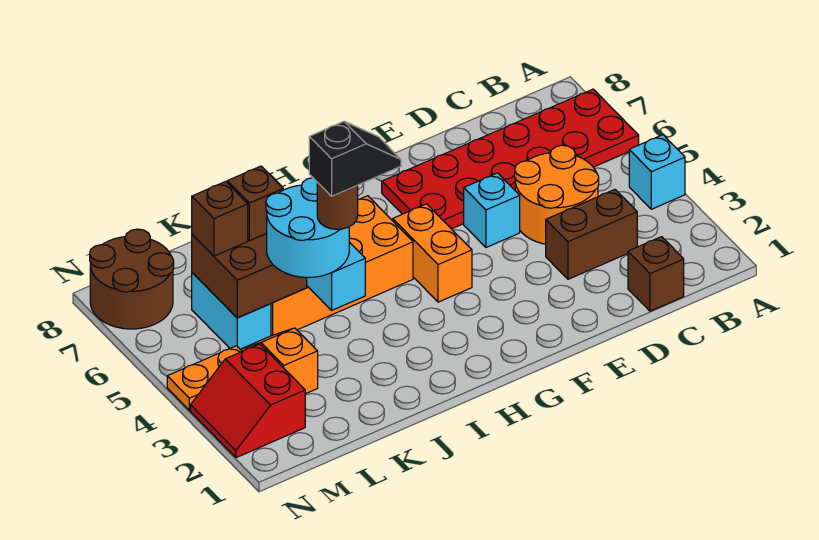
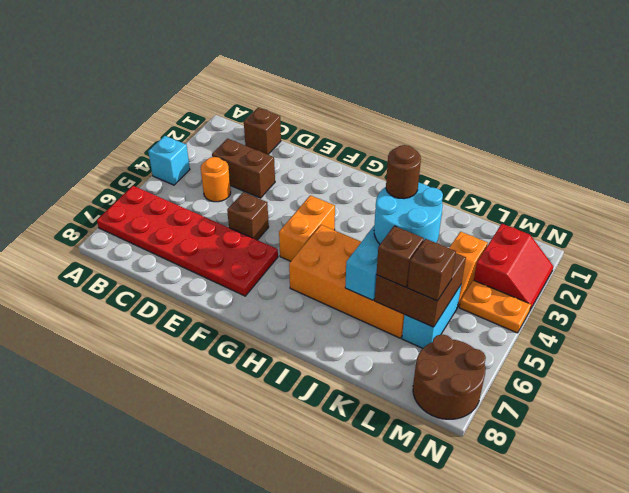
orange round brick C4:D5 level 1 -> orange round brick C4 level 1
cyan brick E5 level 1 -> brown brick E5 level 1
black slope I4:J4 level 5 top J -> none

